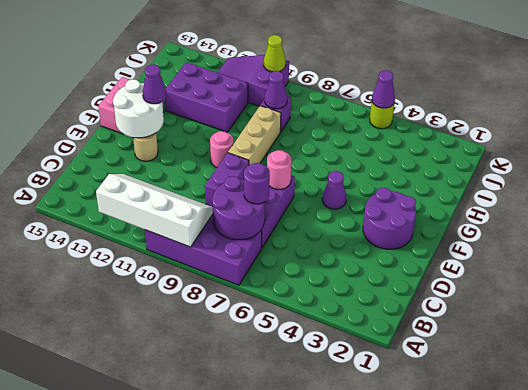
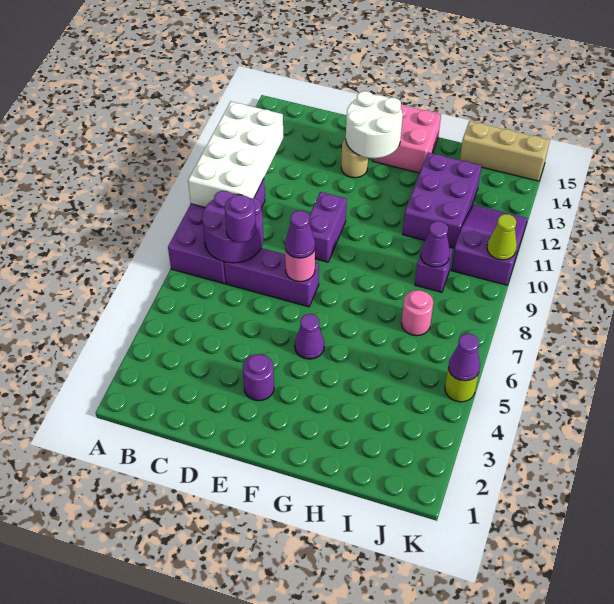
white slope A9:B12 level 2 top A -> white brick A9:B12 level 2
purple brick D9:E9 level 1 -> purple brick E9:E10 level 1
purple round brick E2:F3 level 1 -> purple round brick E3 level 1
tan brick F9:H9 level 1 -> tan brick I15:K15 level 1
pink round brick F10 level 1 -> pink round brick I7 level 1
purple cone F13 level 3 -> purple cone E7 level 3

